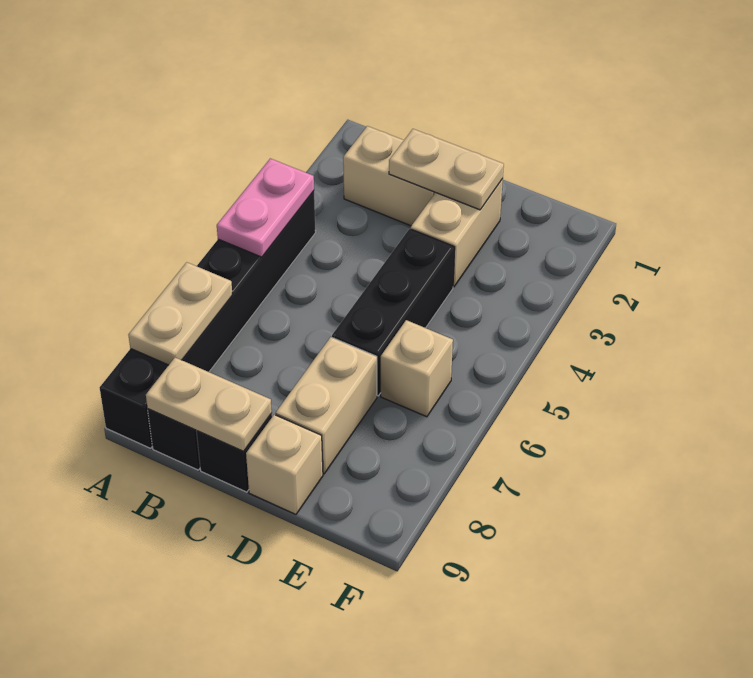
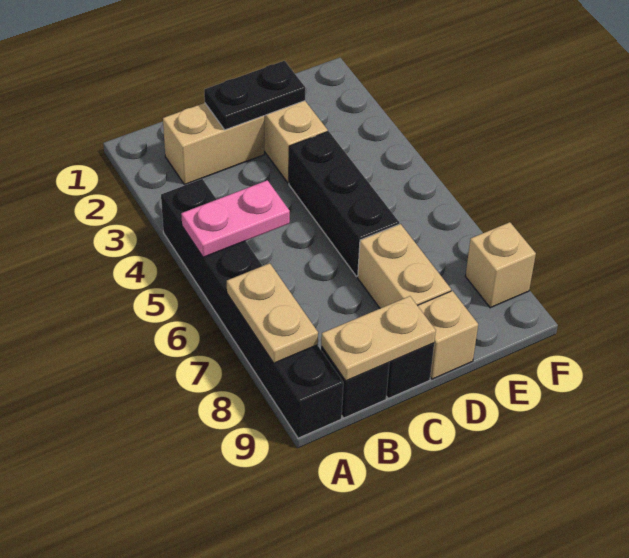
pink plate A4:A5 level 2 -> pink plate A5:B5 level 2
tan plate C2:D2 level 2 -> black plate C2:D2 level 2
tan brick E6 level 1 -> tan brick F8 level 1

